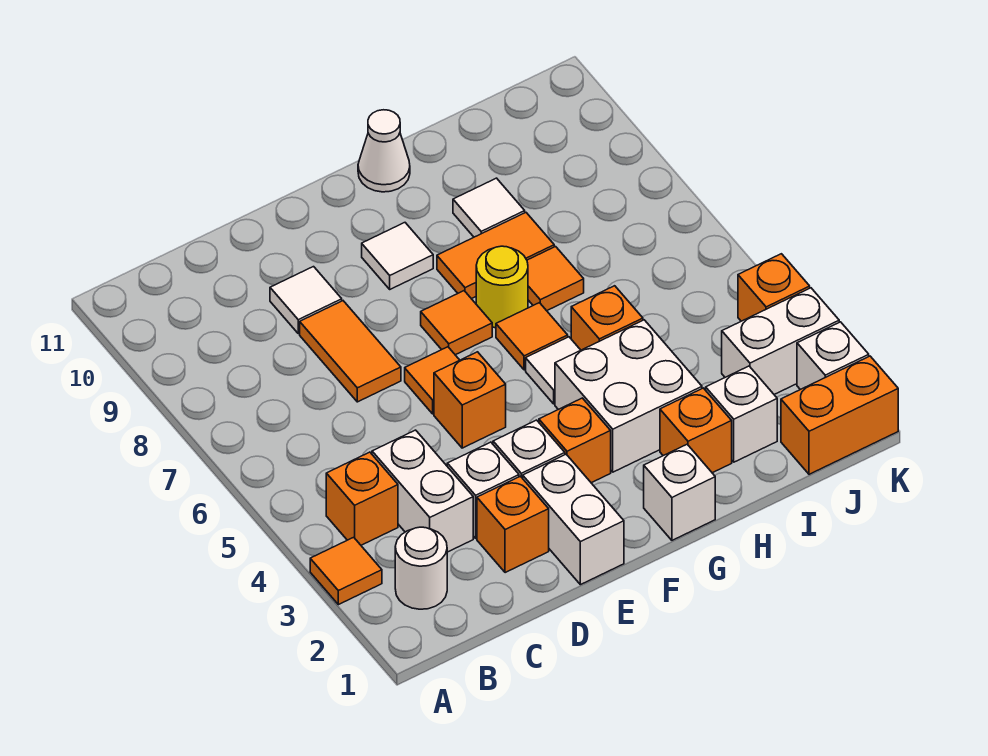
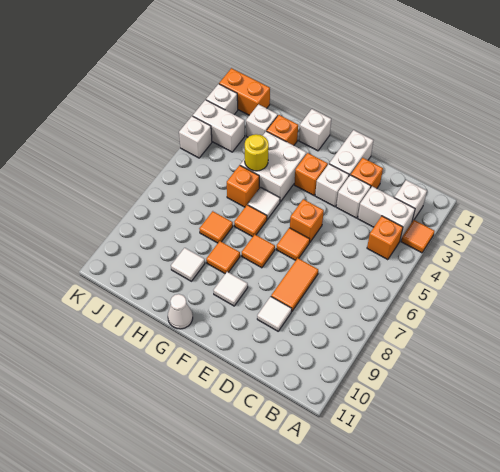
white round brick B2 level 1 -> white brick B2 level 1
white brick C3:C4 level 1 -> white brick B3:C3 level 1
yellow round brick G7 level 1 -> yellow round brick H4 level 2
orange tile G8:H8 level 1 -> orange tile G8 level 1
orange brick K4 level 1 -> white brick K4 level 1

